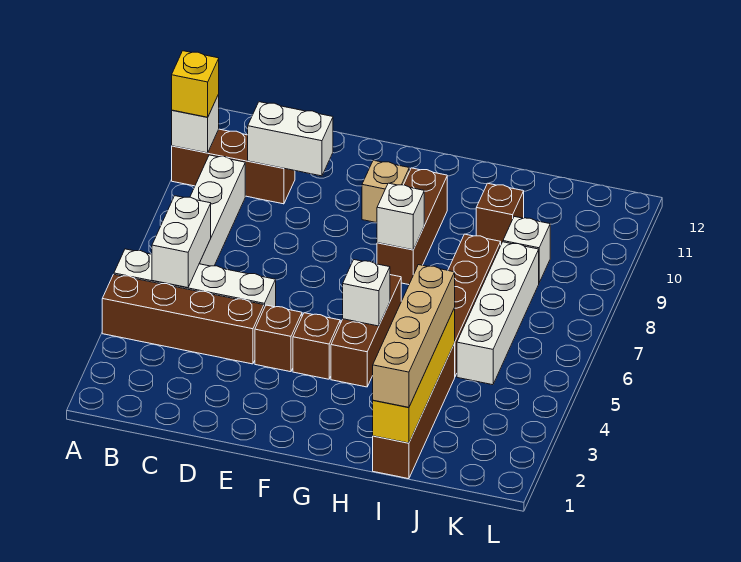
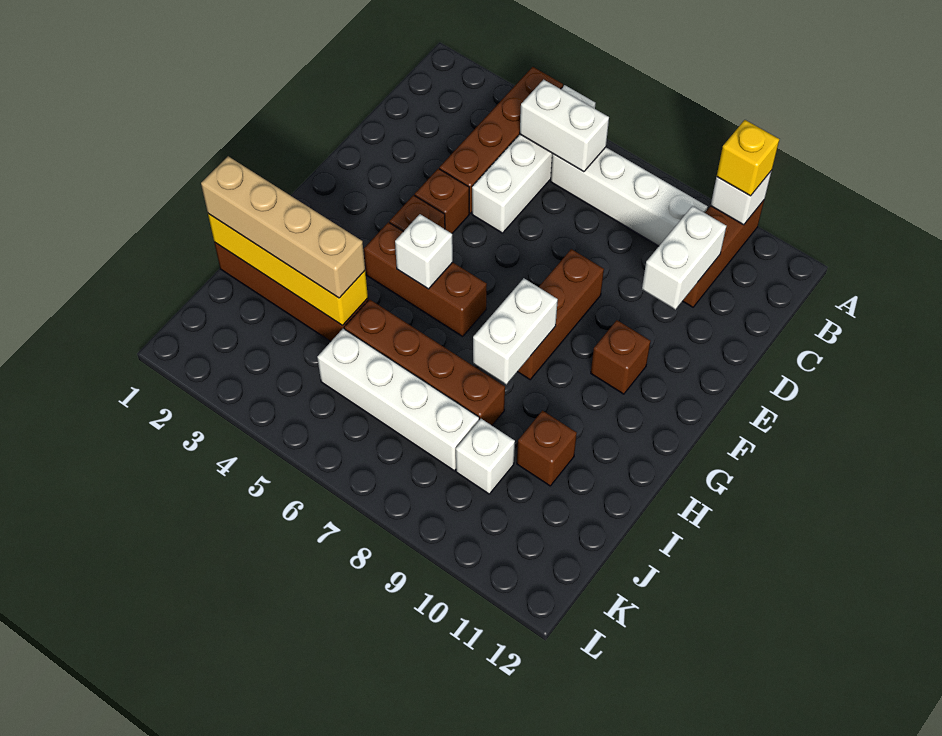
tan brick F10 level 1 -> brown brick F10 level 1
brown brick G8:G10 level 1 -> brown brick E8:G8 level 1
white brick G8 level 2 -> white brick G8:H8 level 2

